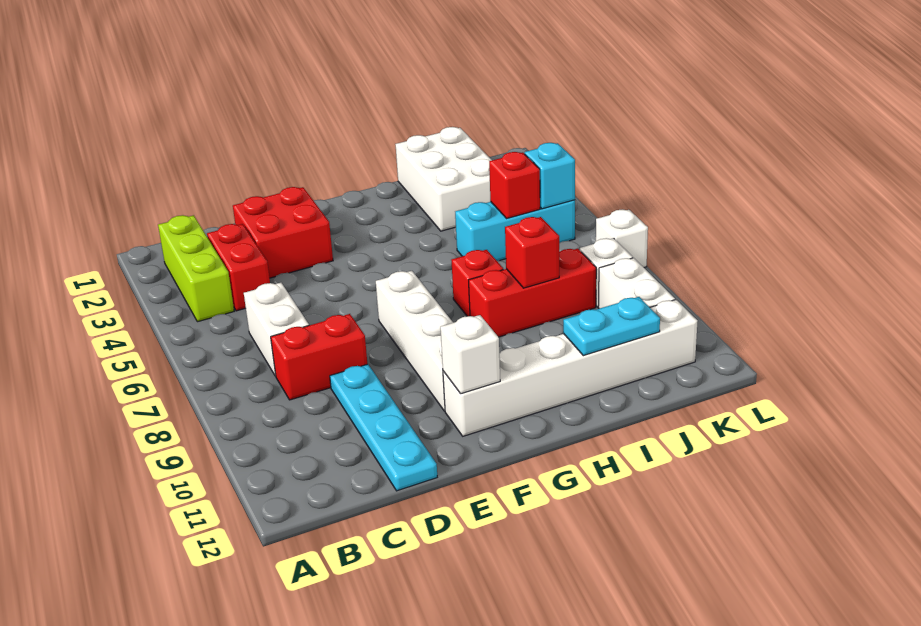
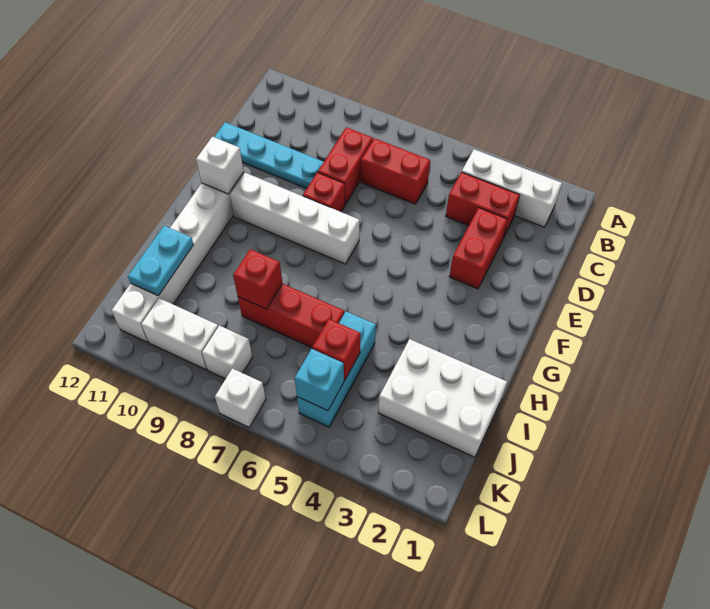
lime brick B2:B4 level 1 -> white brick B2:B4 level 1
white brick C6:C7 level 1 -> red brick C6:C7 level 1
red brick D2:E3 level 1 -> red brick D3:E3 level 1
red brick H7 level 1 -> red brick E8 level 1
red brick H8:J8 level 1 -> red brick I6:I8 level 1

